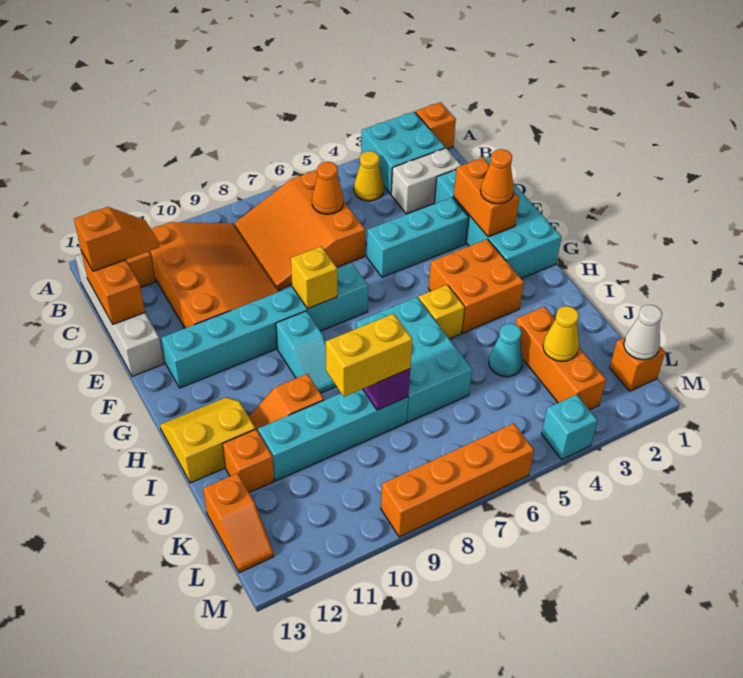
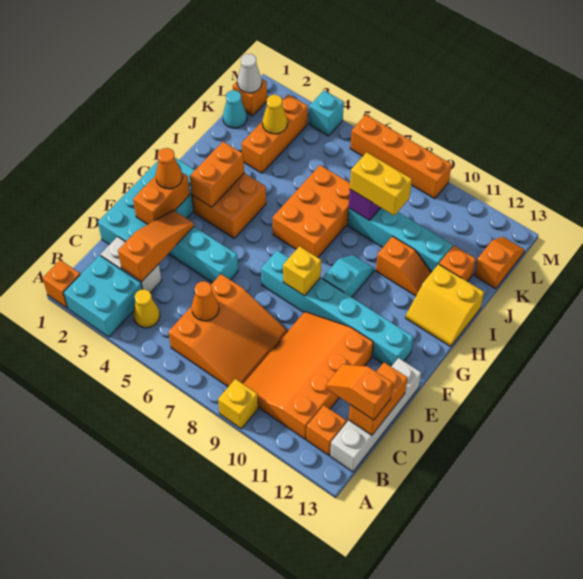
none -> orange slope C3:E3 level 2 top C
none -> orange brick G3:H3 level 2
yellow brick H5 level 1 -> yellow brick A9 level 1
cyan brick H6:J7 level 1 -> orange brick H6:J7 level 1
cyan cone J4 level 1 -> cyan cone K1 level 1

